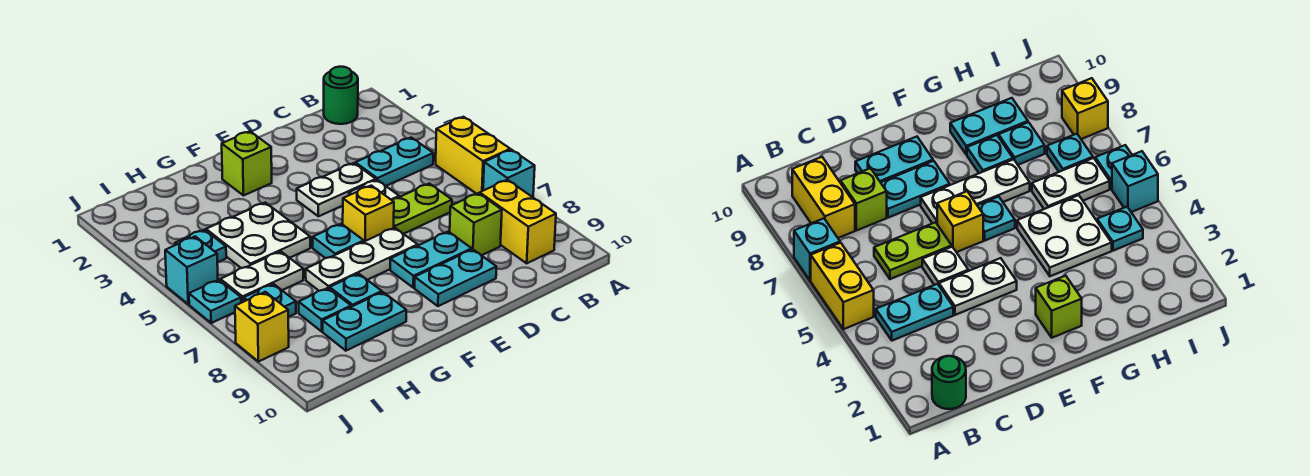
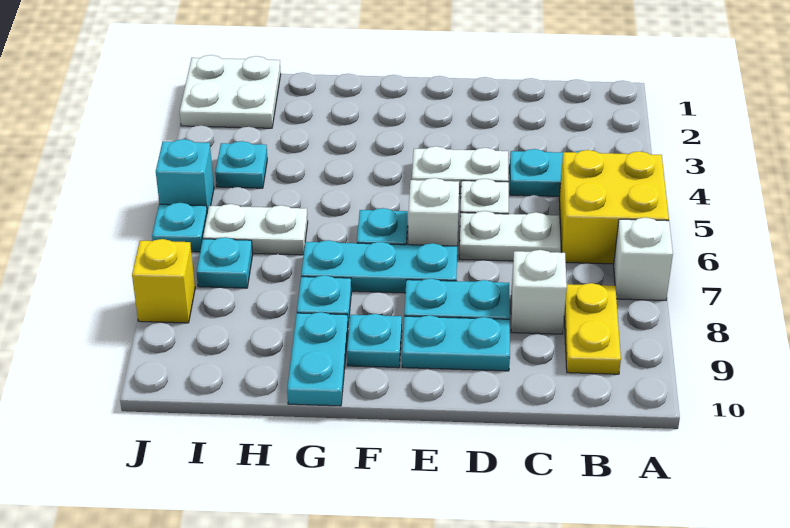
yellow brick A5:A6 level 1 -> yellow brick A5:B6 level 1
cyan brick A7 level 1 -> white brick A7 level 1
green round brick B1 level 1 -> none
yellow brick B8:B9 level 1 -> yellow plate B8:B9 level 1
lime plate C6:D6 level 1 -> white plate C6:D6 level 1
lime brick C8 level 1 -> white brick C8 level 1
yellow brick E6 level 1 -> white brick E6 level 1
white plate E7:G7 level 1 -> cyan plate E7:G7 level 1
lime brick F2 level 1 -> none
white plate G4:H5 level 1 -> white plate I1:J2 level 1
cyan plate G9:H9 level 1 -> cyan plate G9:G10 level 1
cyan plate H8 level 1 -> cyan plate F9 level 1

